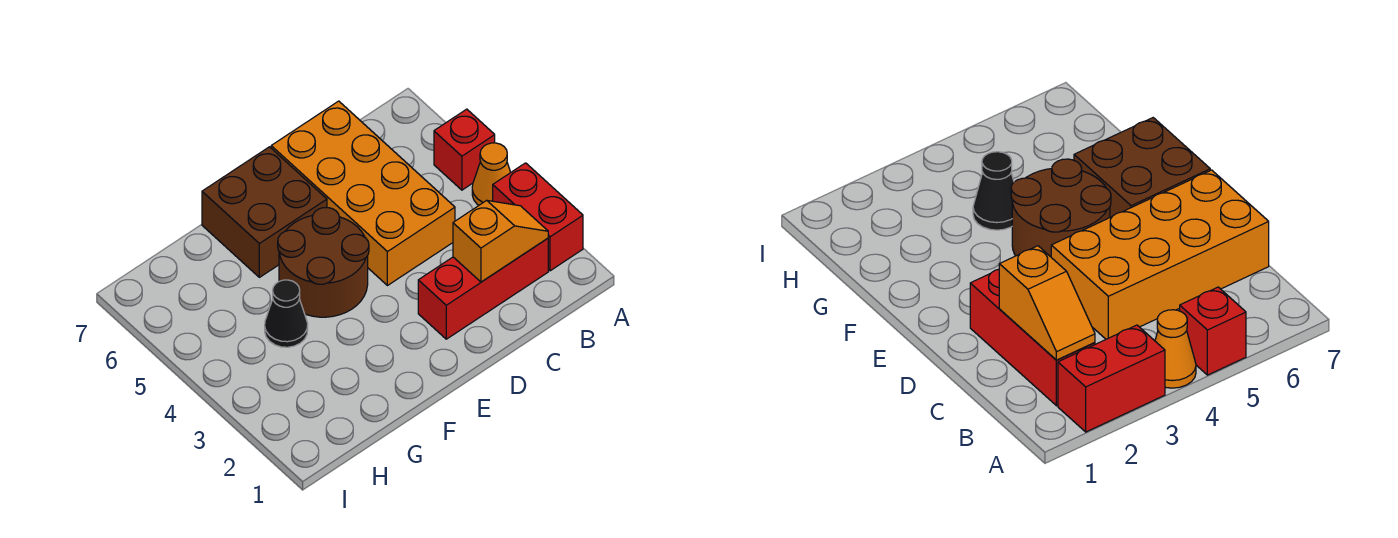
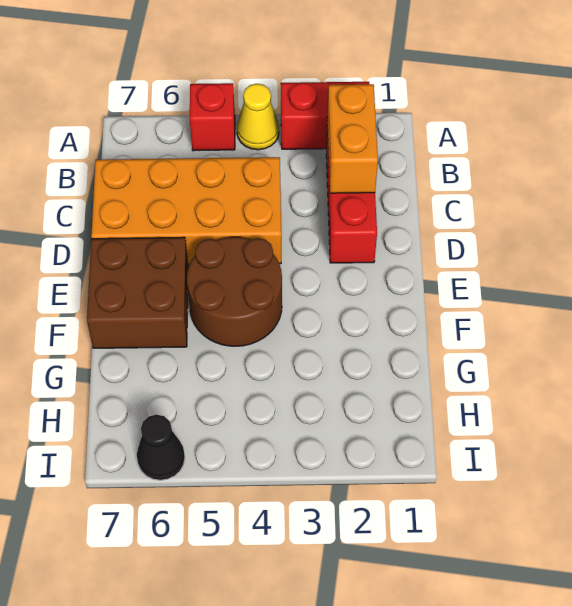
orange cone A4 level 1 -> yellow cone A4 level 1
orange slope B2:C2 level 2 top C -> orange brick B2:C2 level 2
black cone G4 level 1 -> black cone I6 level 1

